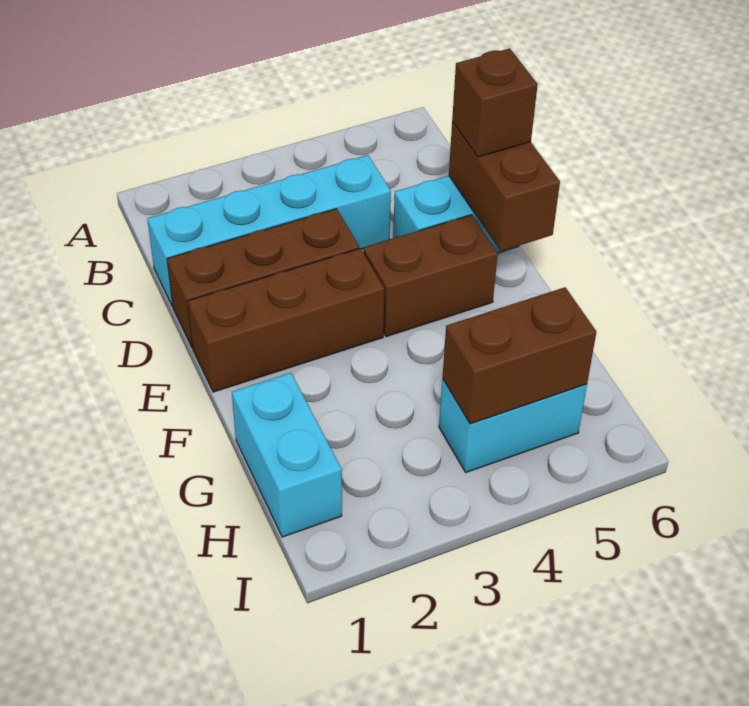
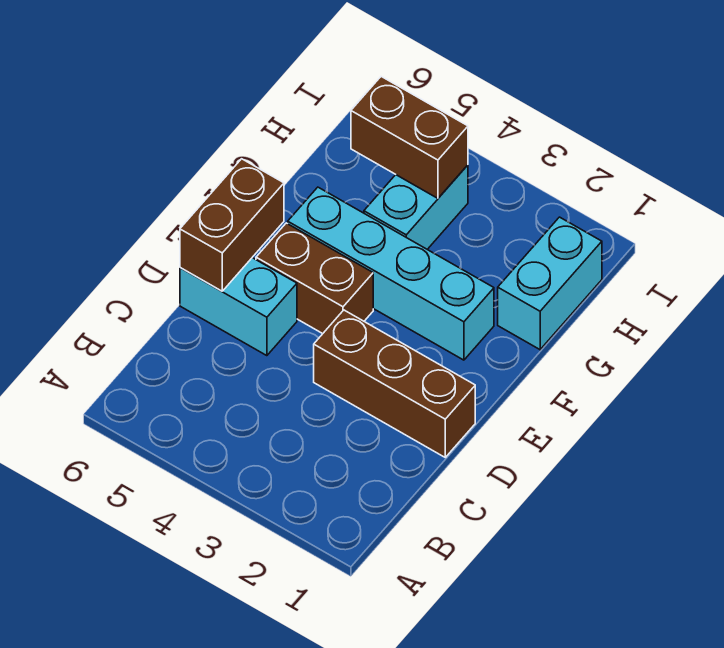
cyan brick C1:C4 level 1 -> cyan brick F2:F5 level 1
brown brick D6 level 3 -> none
brown brick E1:E3 level 1 -> none
cyan brick H4:H5 level 1 -> cyan brick G4:H4 level 1

